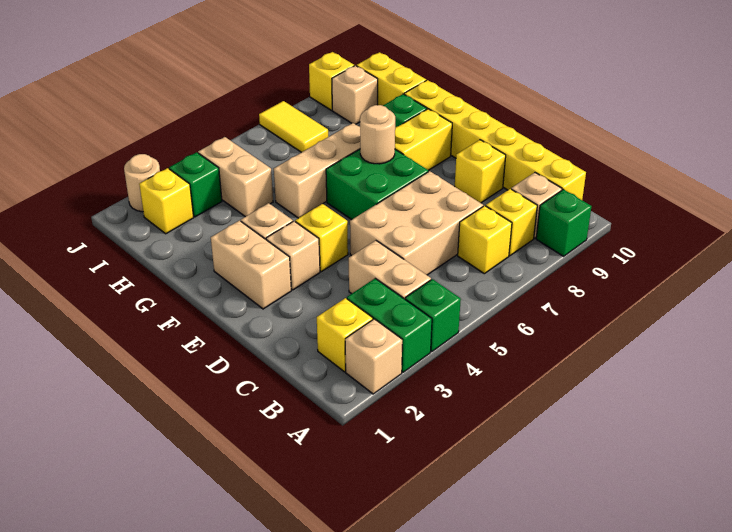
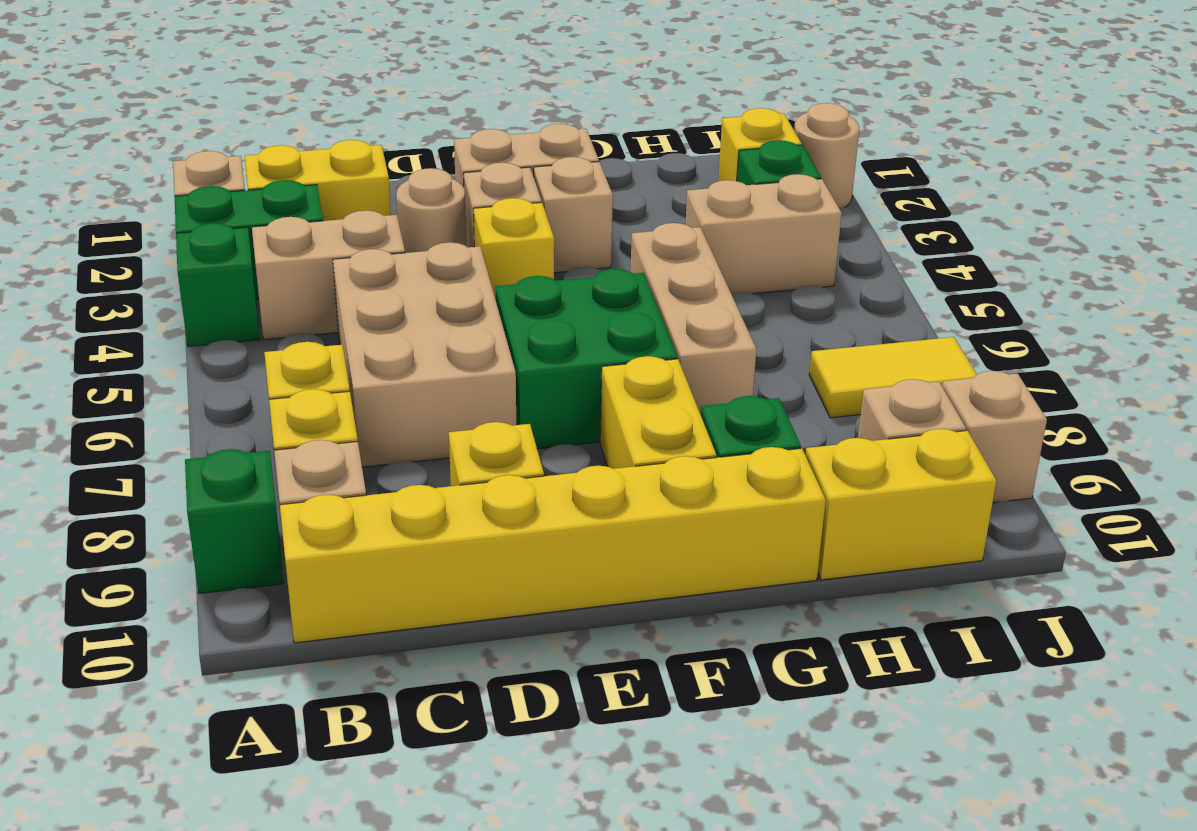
yellow brick B2 level 1 -> yellow brick B2:C2 level 1
tan round brick F7 level 2 -> tan round brick D3 level 1
yellow brick J9 level 1 -> tan brick J9 level 1

